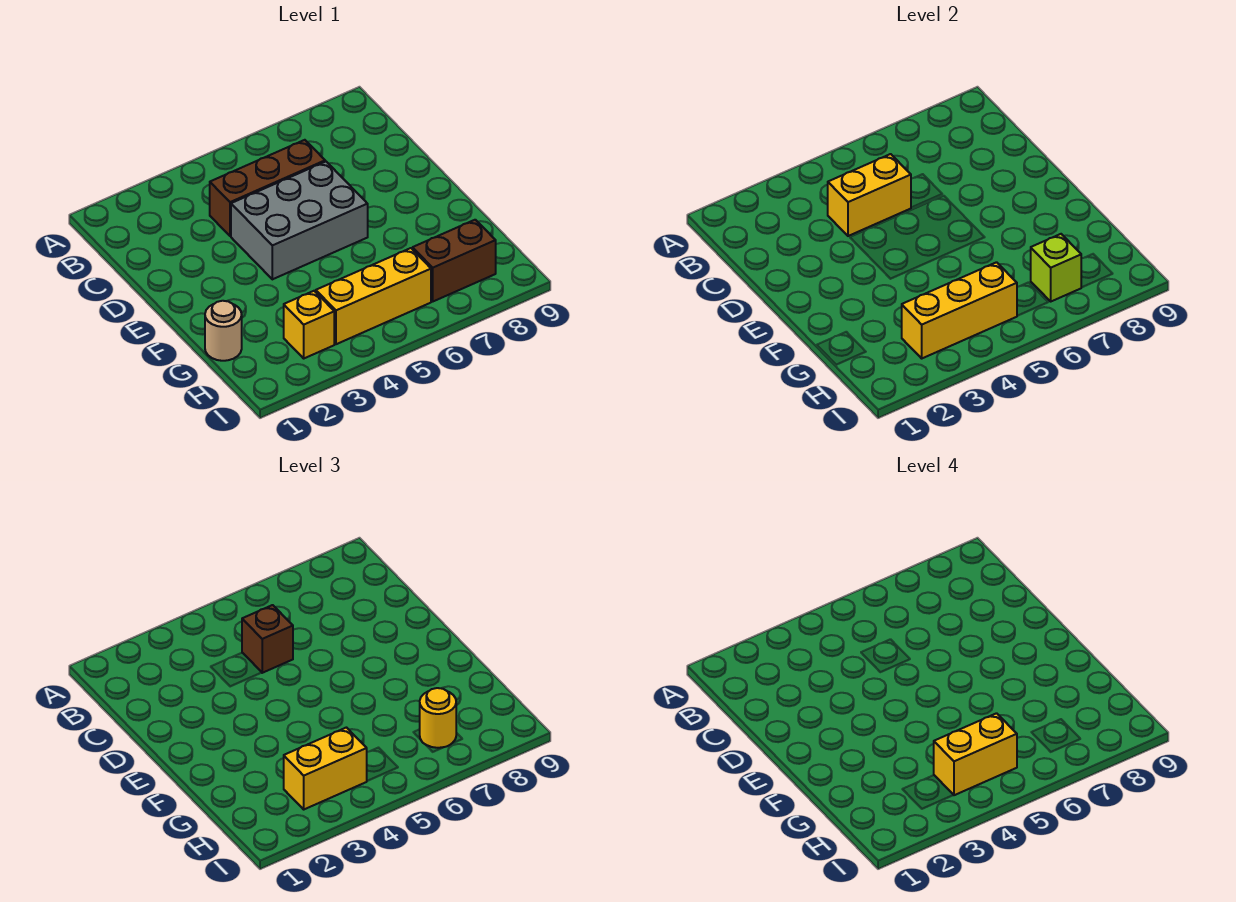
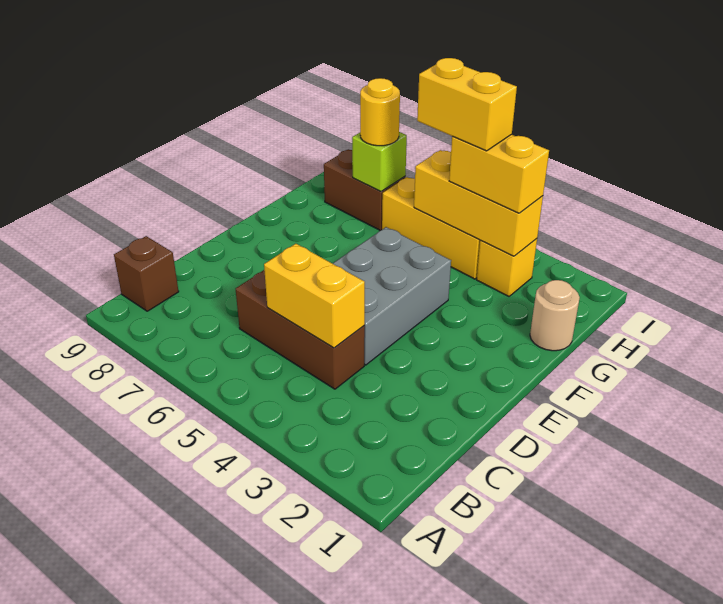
brown brick C5 level 3 -> brown brick B9 level 1
grey brick D4:E6 level 1 -> grey brick D4:F5 level 1

